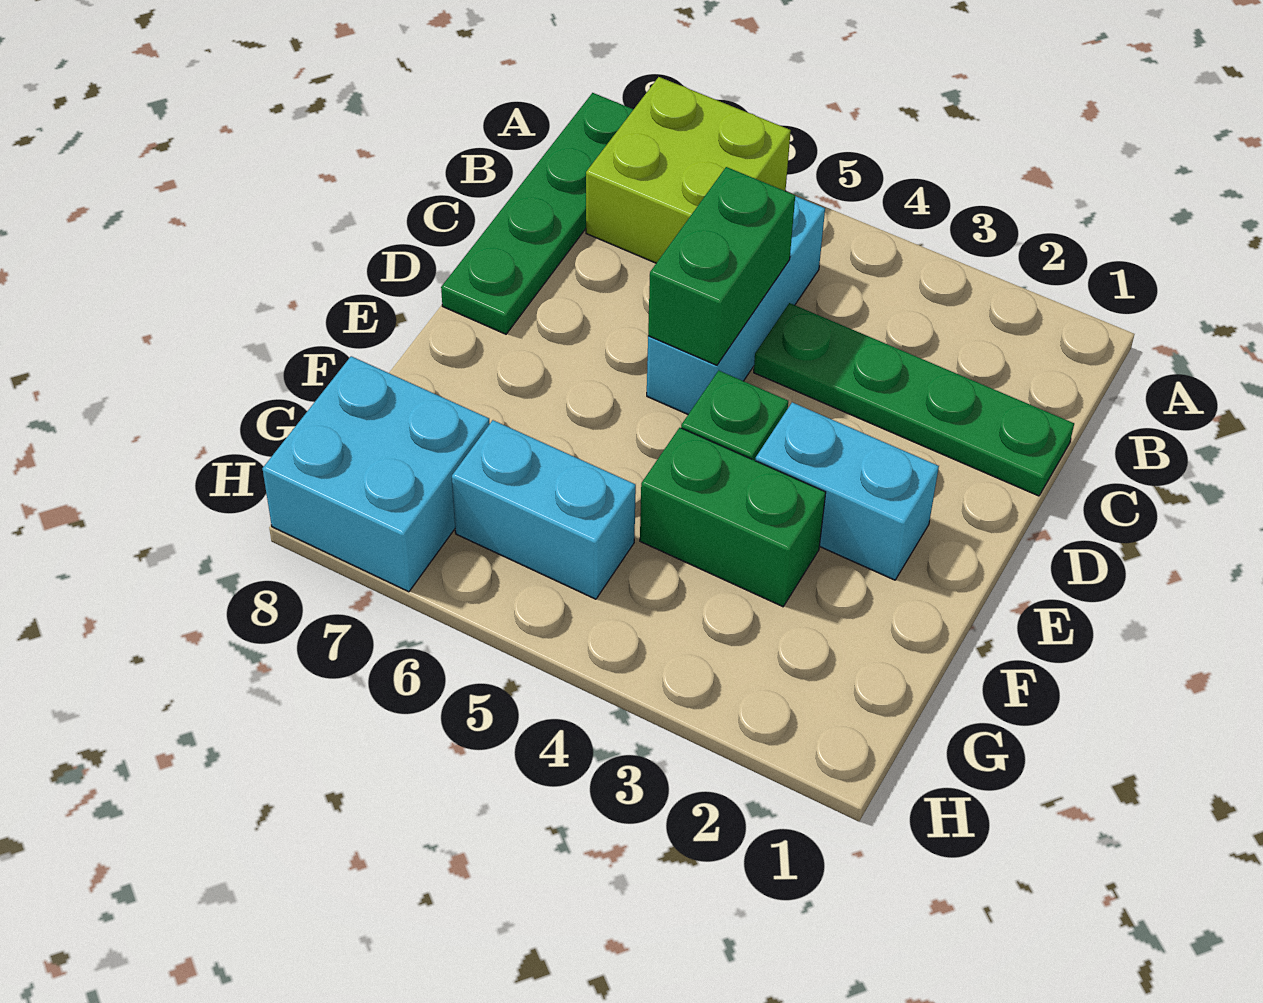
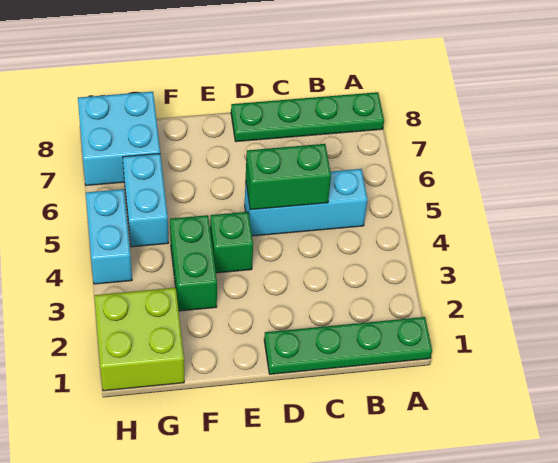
lime brick A6:B7 level 1 -> lime brick G1:H2 level 1
green plate C1:C4 level 1 -> green plate A1:D1 level 1
cyan brick E2:E3 level 1 -> cyan brick H4:H5 level 1

